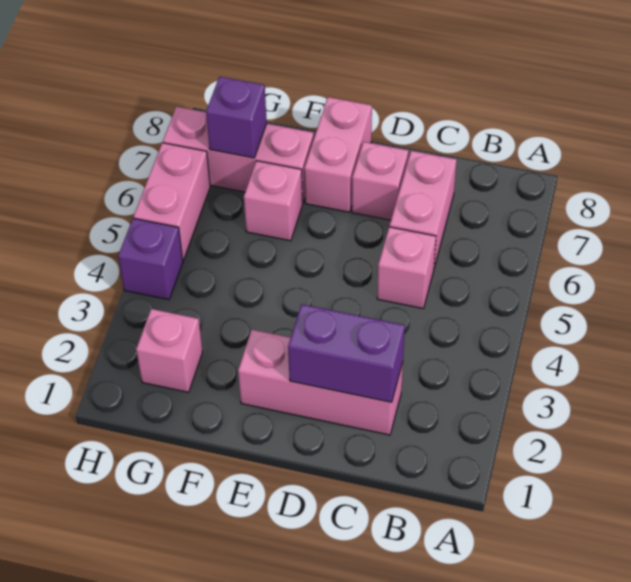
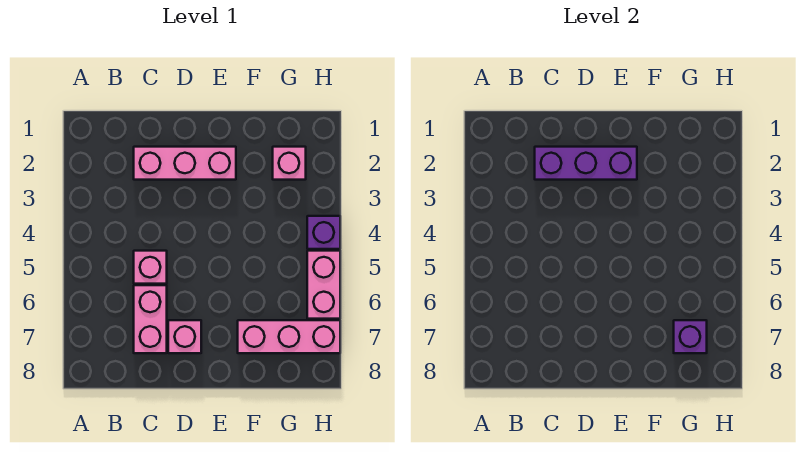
purple brick C2:D2 level 2 -> purple brick C2:E2 level 2
pink brick E7:E8 level 1 -> none
pink brick F6 level 1 -> none

